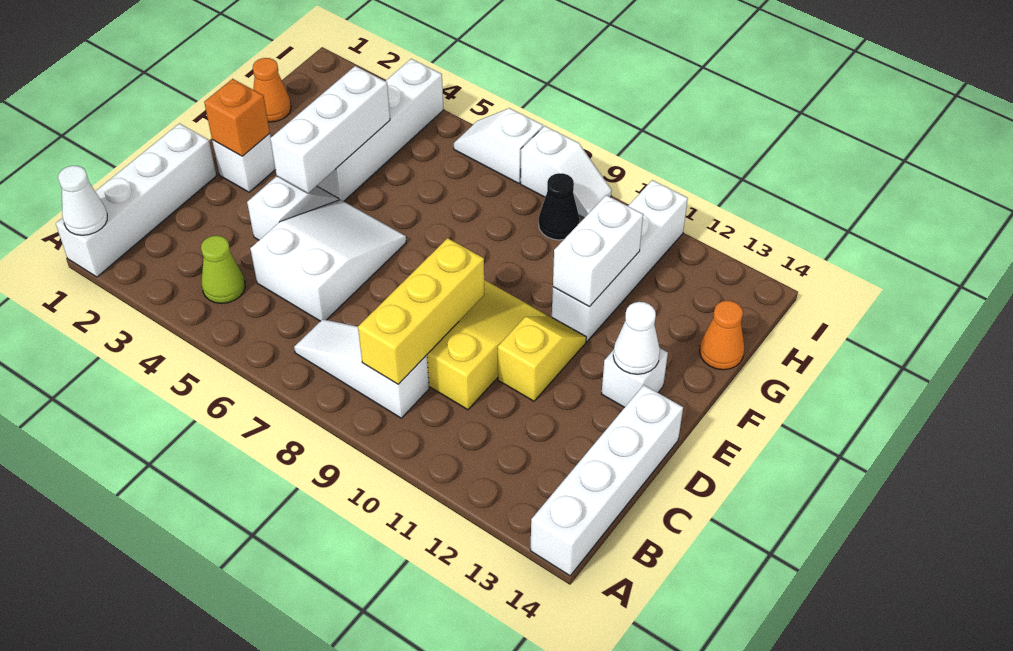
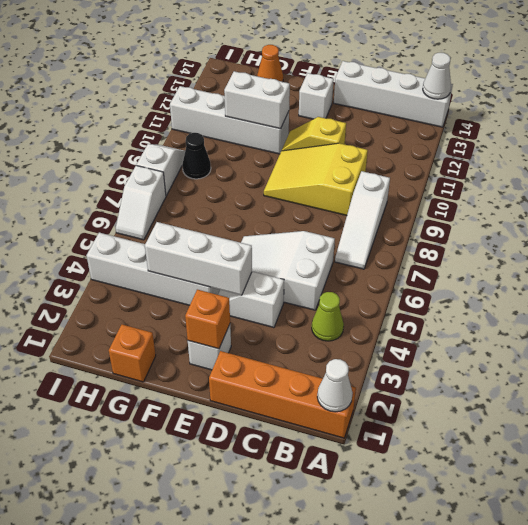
white brick A1:D1 level 1 -> orange brick A1:D1 level 1
yellow brick B9:D9 level 2 -> none
white cone E13 level 2 -> white cone A14 level 2
orange cone G1 level 1 -> orange brick G1 level 1

